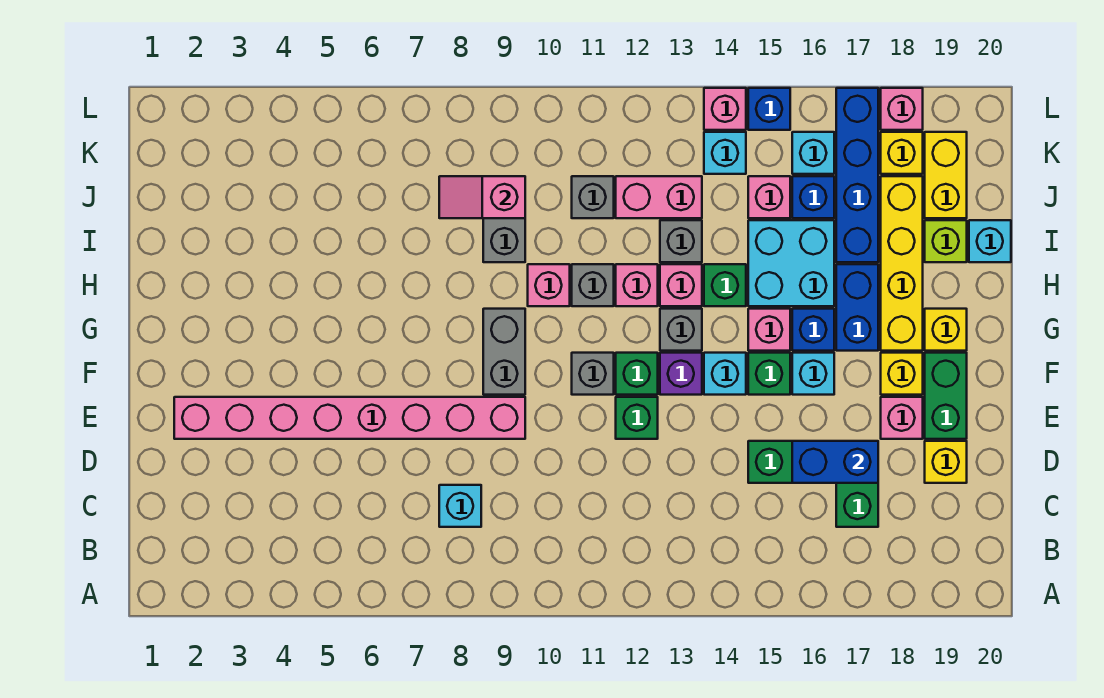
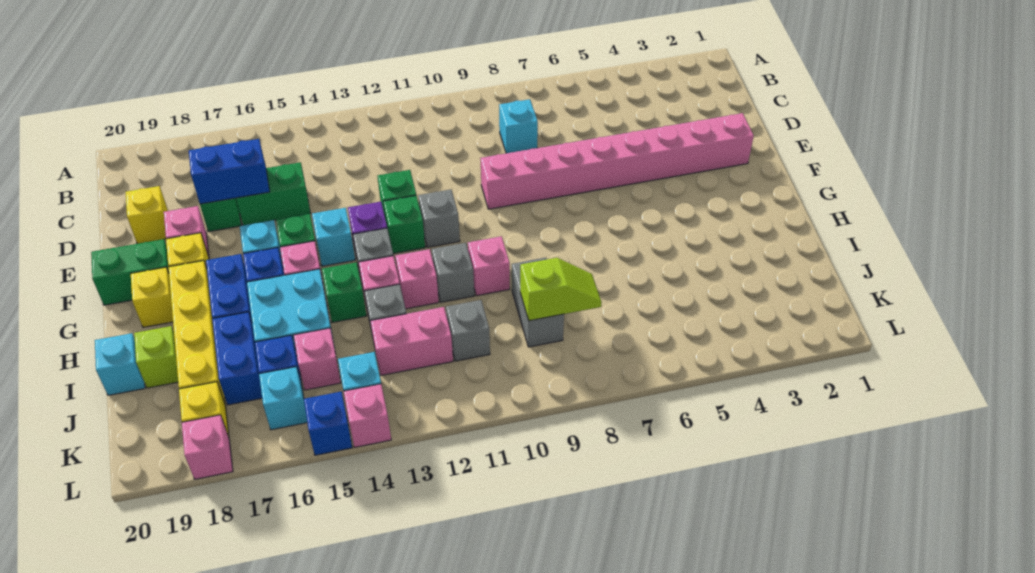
green brick E19:F19 level 1 -> green brick F19:F20 level 1
grey brick F9:G9 level 1 -> none
blue brick I17:L17 level 1 -> blue brick I17:J17 level 1
pink slope J8:J9 level 2 top 9 -> lime slope J8:J9 level 2 top 9
yellow brick J19:K19 level 1 -> none

